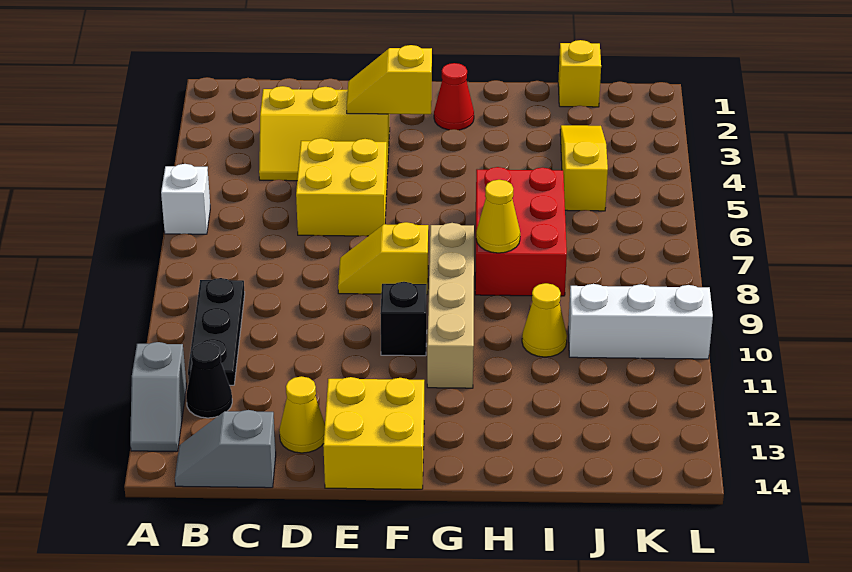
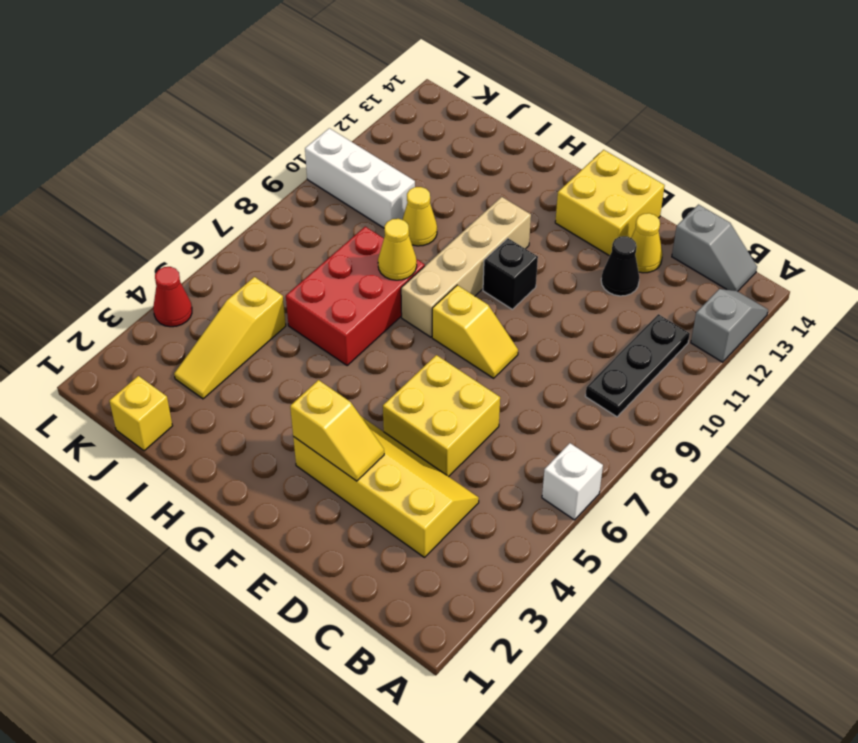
black cone B12 level 1 -> black cone D12 level 1
yellow slope C3:E4 level 1 top 3 -> yellow slope C3:F4 level 1 top 3
red cone G2 level 1 -> red cone L4 level 1

